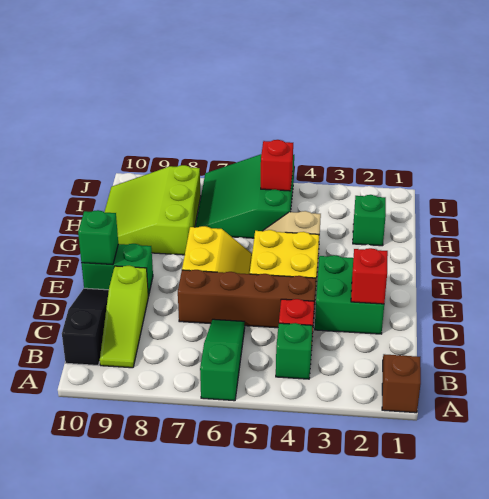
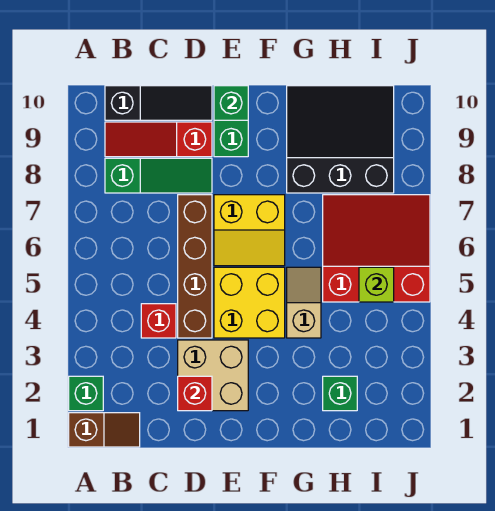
green slope A6:C6 level 1 top A -> green slope B8:D8 level 1 top B
green brick B4 level 1 -> green brick A2 level 1
lime slope B9:D9 level 1 top D -> red slope B9:D9 level 1 top D
green brick D2:E3 level 1 -> tan brick D2:E3 level 1
lime slope G8:I10 level 1 top 8 -> black slope G8:I10 level 1 top 8
green slope H5:J7 level 1 top 5 -> red slope H5:J7 level 1 top 5
red brick I5 level 2 -> lime brick I5 level 2

